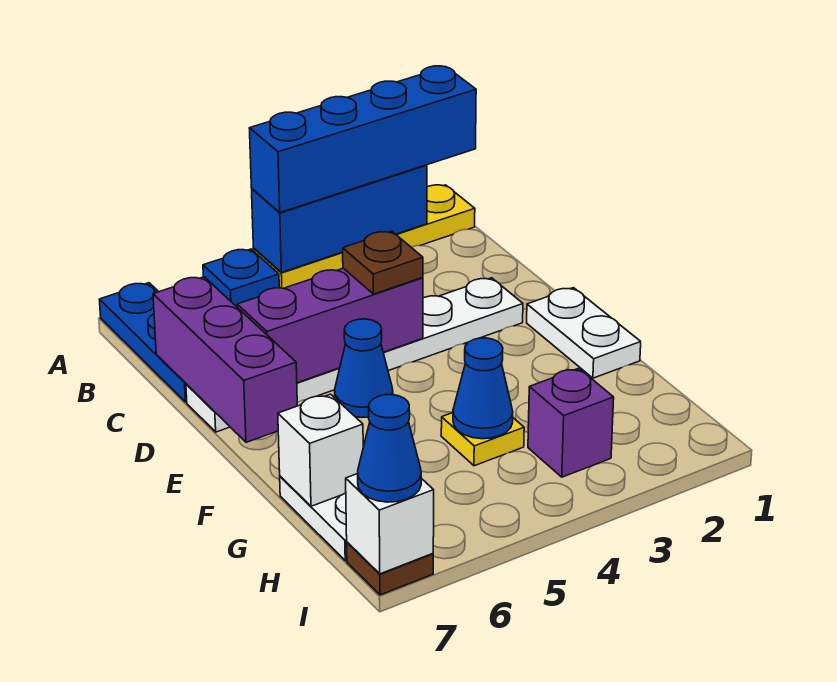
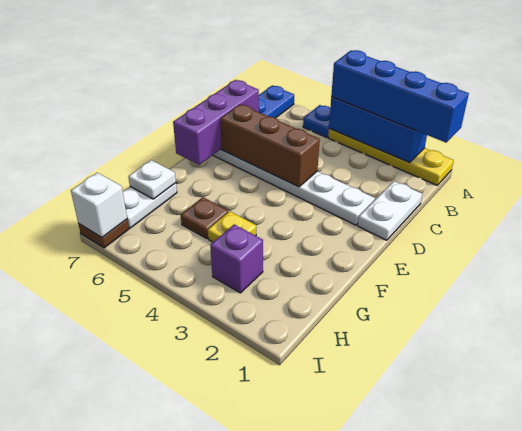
purple brick D4:D6 level 2 -> brown brick D4:D6 level 2
brown plate D4 level 3 -> brown plate G5 level 1
white plate E1:F1 level 1 -> white plate C1:D1 level 1
blue cone E5 level 1 -> none
blue cone G4 level 2 -> none
white brick G7 level 2 -> white plate G7 level 2
blue cone I7 level 3 -> none

